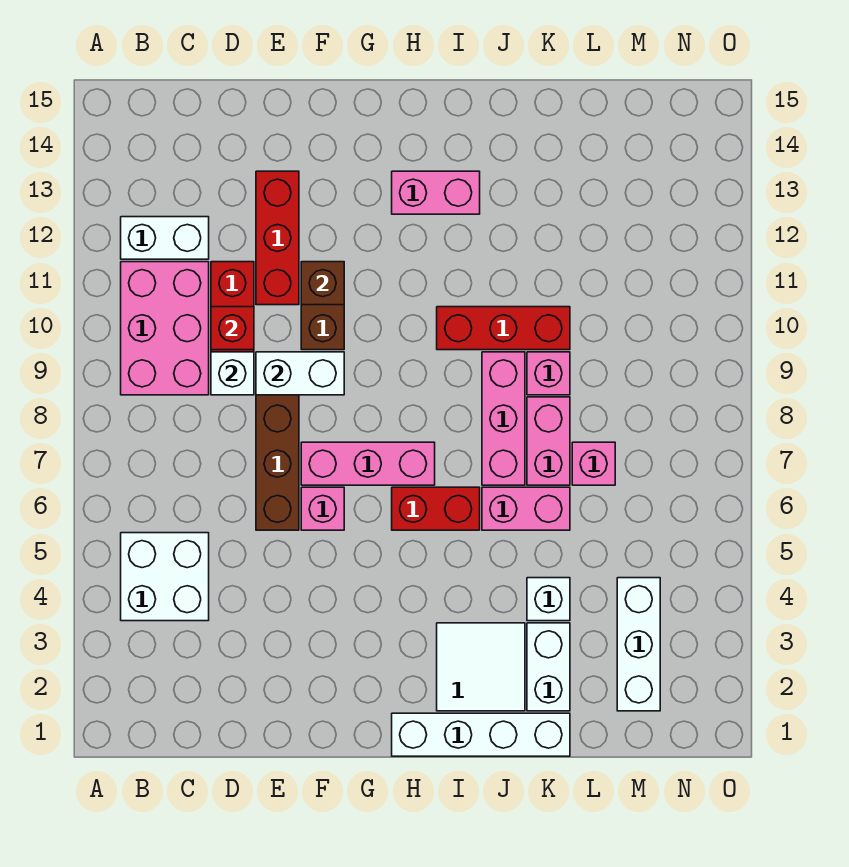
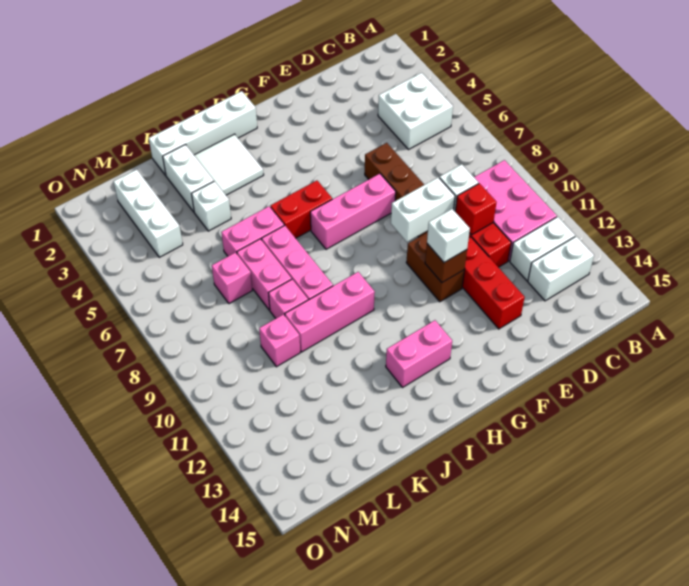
none -> white brick B13:C13 level 1
pink brick F6 level 1 -> pink brick L10 level 1
none -> white brick F11 level 3
red brick I10:K10 level 1 -> pink brick I10:K10 level 1

